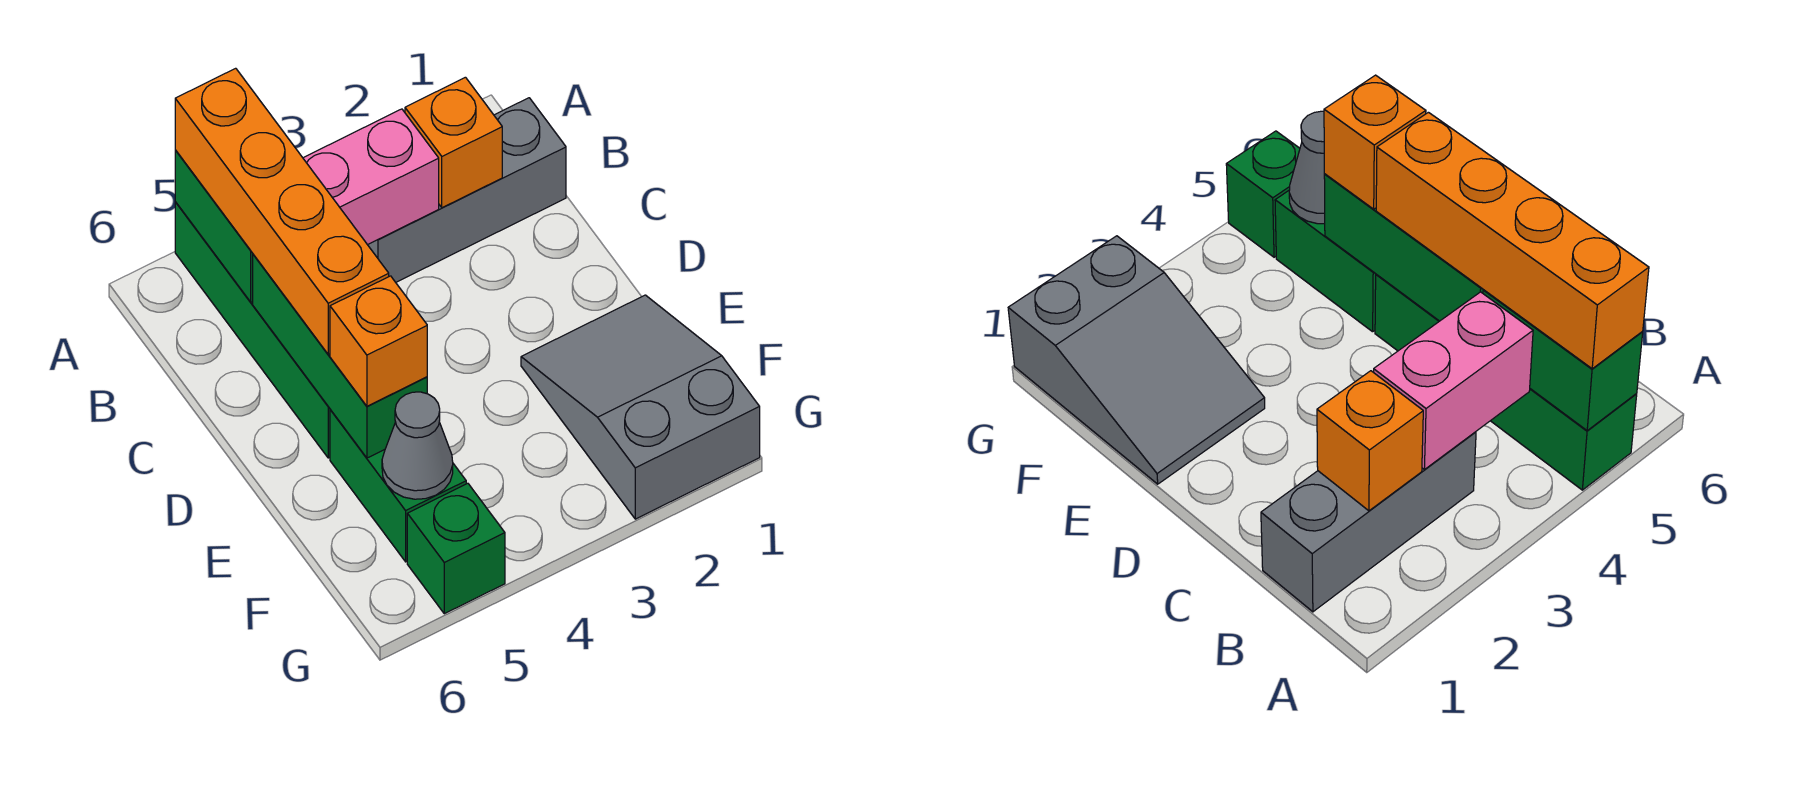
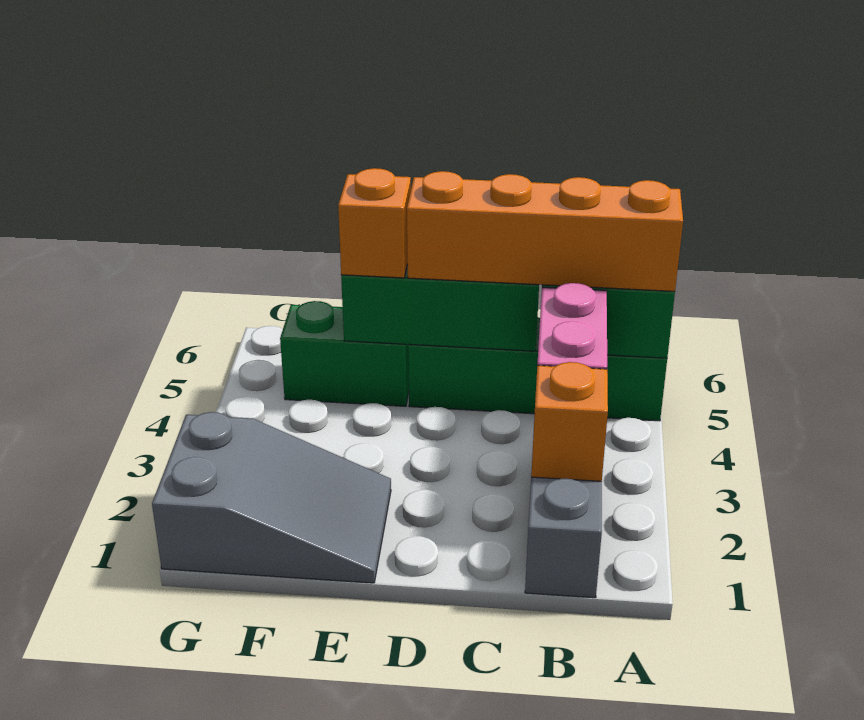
grey cone F5 level 2 -> none
green brick G5 level 1 -> none

